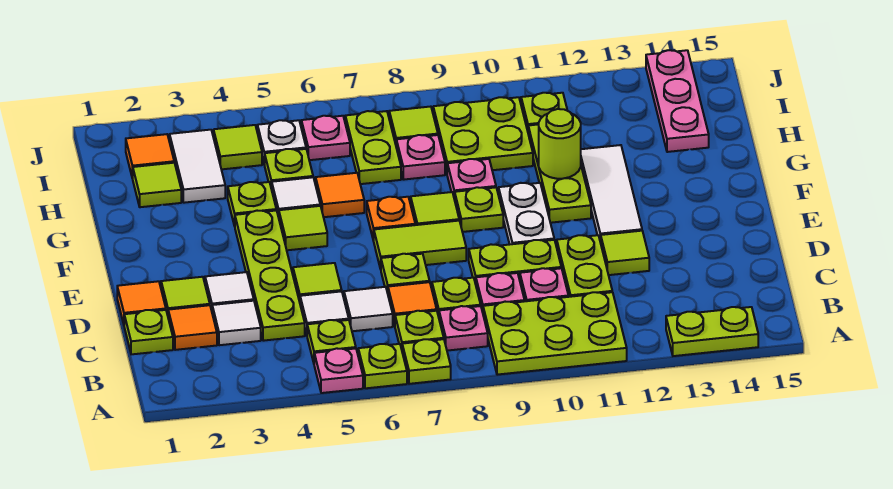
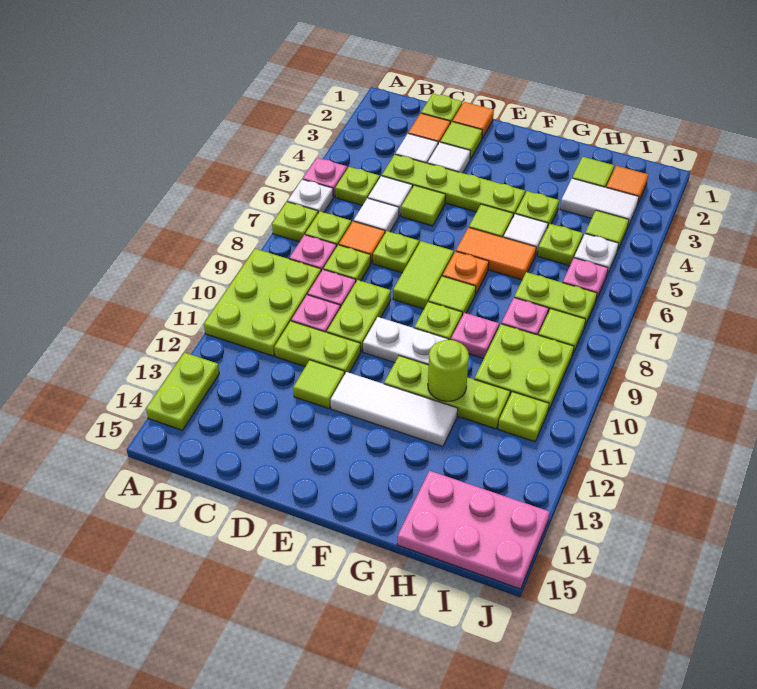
lime plate A6 level 1 -> white plate A6 level 1
orange tile G6 level 1 -> orange tile F6:G6 level 1
pink plate H14:J14 level 1 -> pink plate H14:J15 level 1

